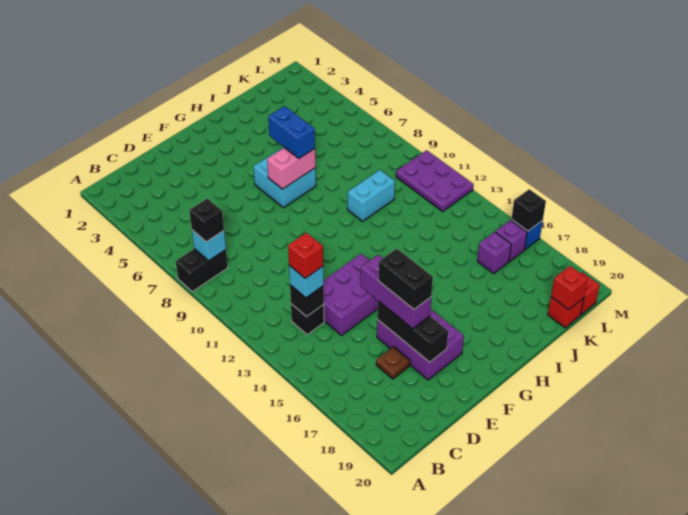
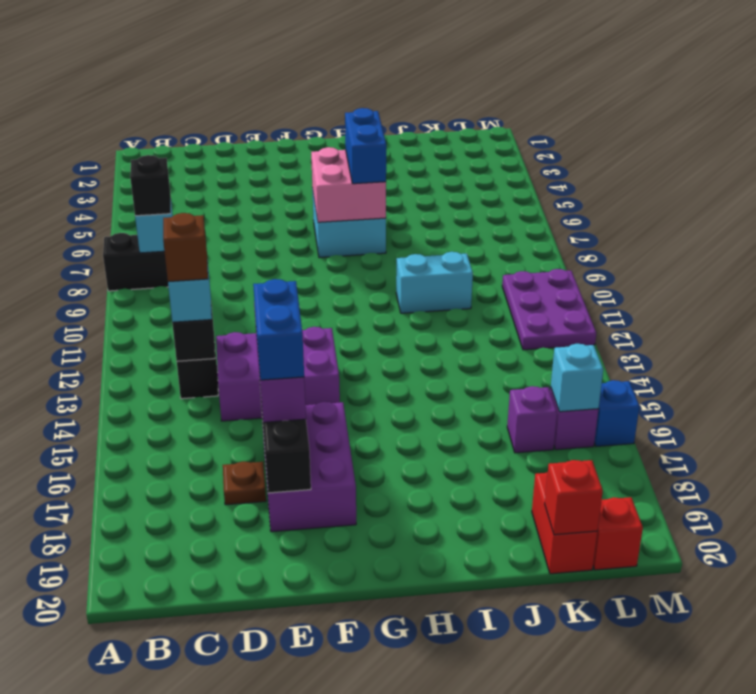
red brick C13 level 4 -> brown brick C13 level 4
black brick E16:E17 level 4 -> blue brick E16:E17 level 4
pink brick G7:H7 level 2 -> pink brick G6:H7 level 2
red brick K20 level 1 -> red brick K19:K20 level 1
none -> cyan brick L16 level 2
black brick M16 level 2 -> none

